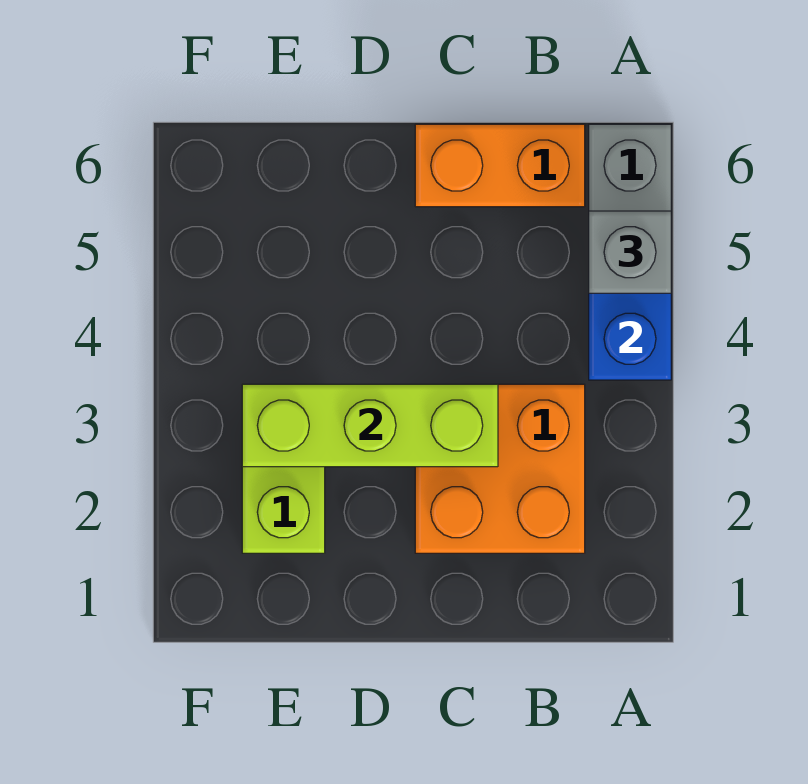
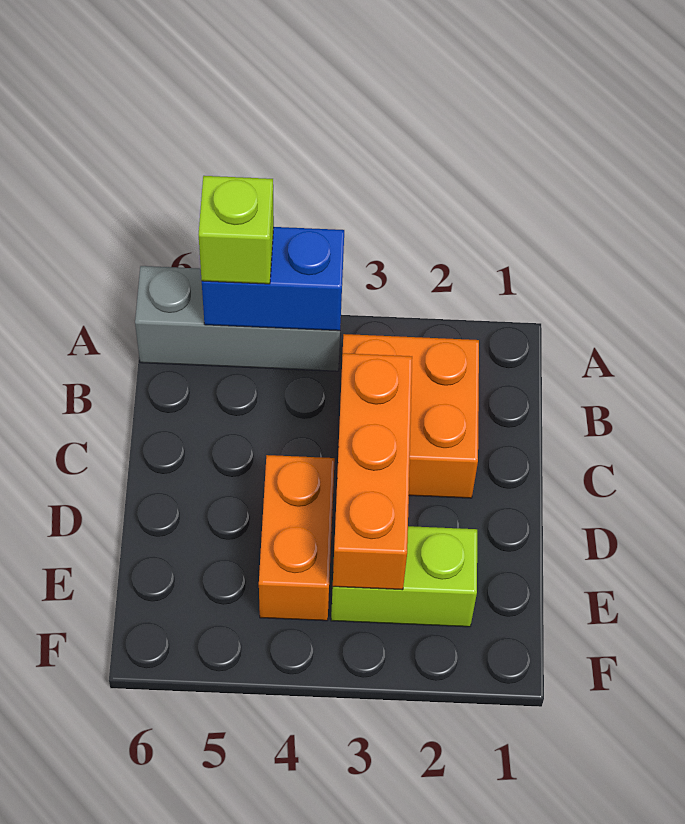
grey brick A5 level 3 -> lime brick A5 level 3
orange brick B6:C6 level 1 -> orange brick D4:E4 level 1
lime brick C3:E3 level 2 -> orange brick C3:E3 level 2

